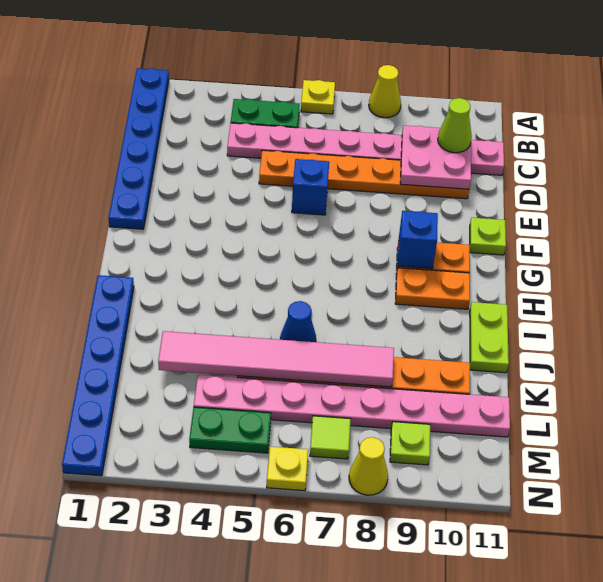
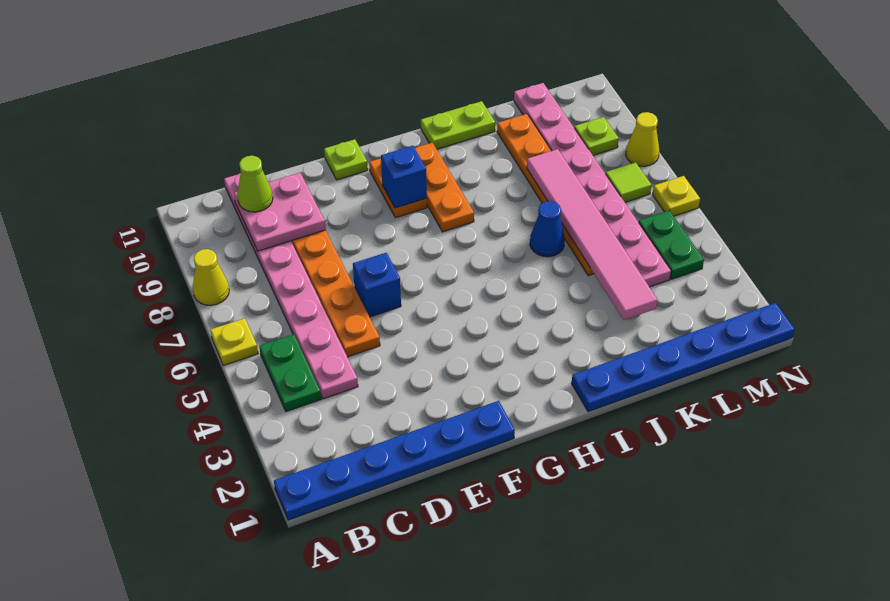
orange plate H9:H10 level 1 -> orange plate H8:H10 level 1

